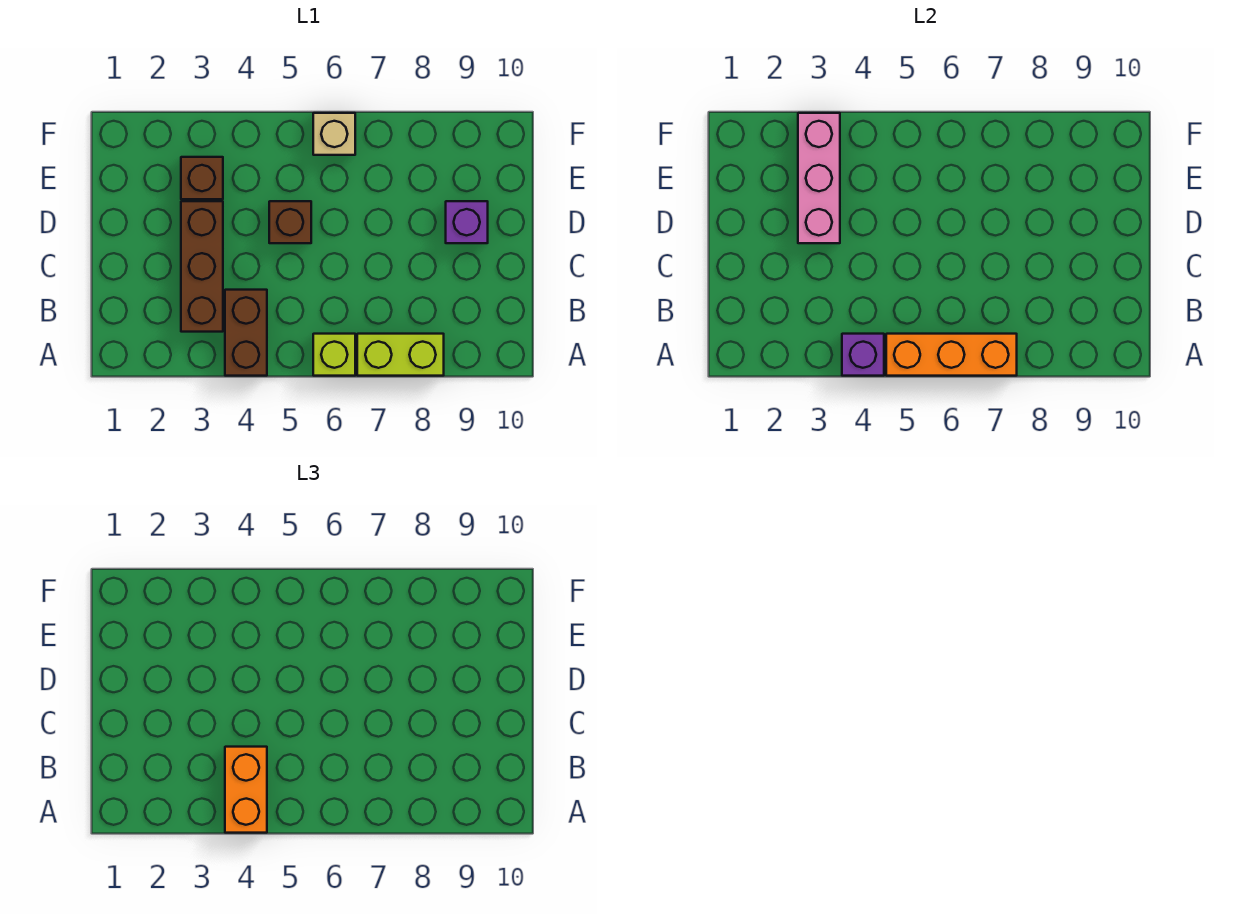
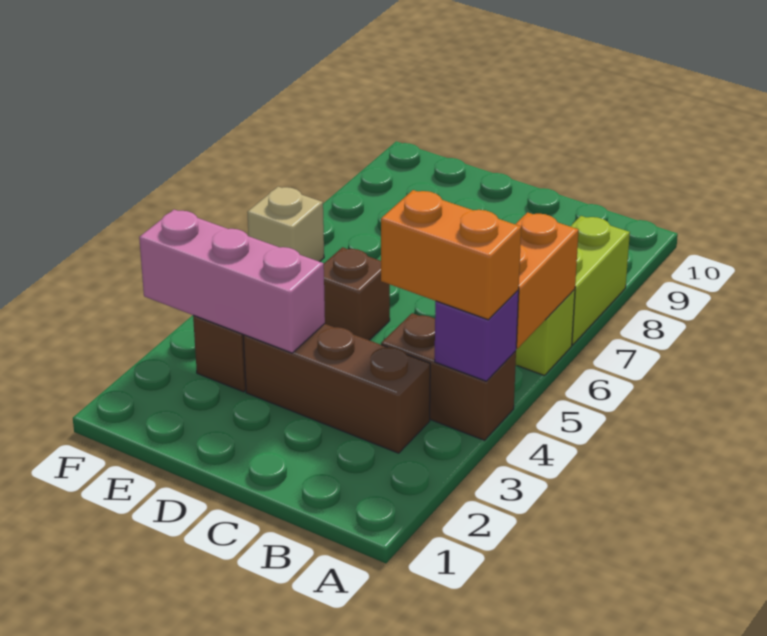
orange brick A5:A7 level 2 -> orange brick A5:A6 level 2
purple brick D9 level 1 -> none

